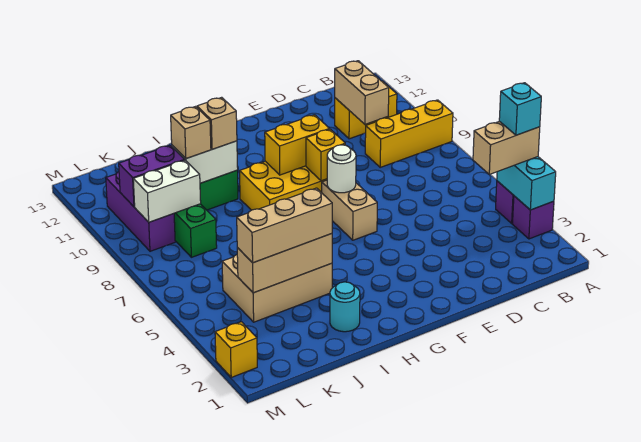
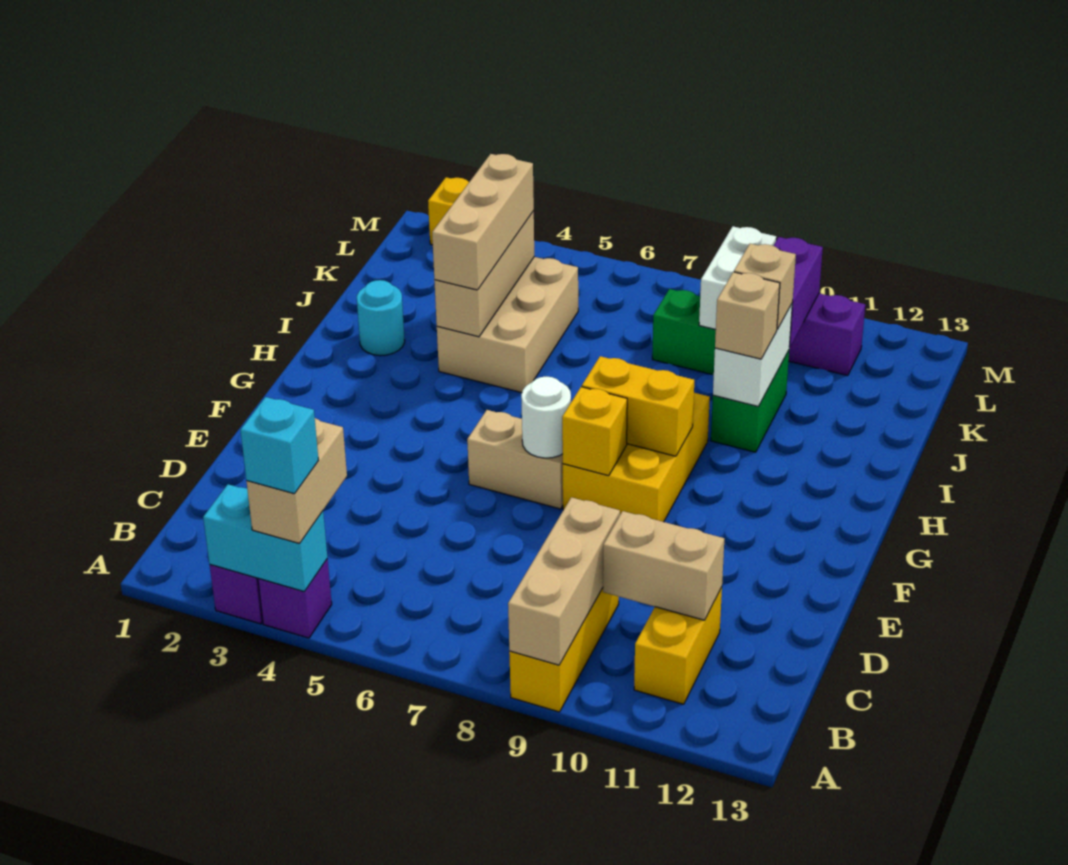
none -> tan brick A9:C9 level 2
yellow brick F9:G9 level 2 -> yellow brick G8:G9 level 2

